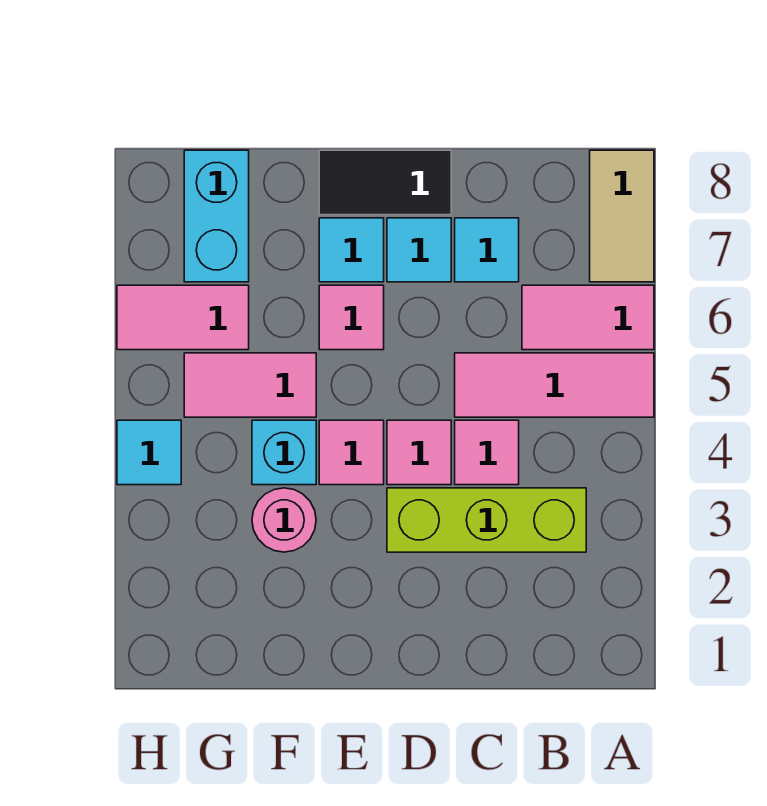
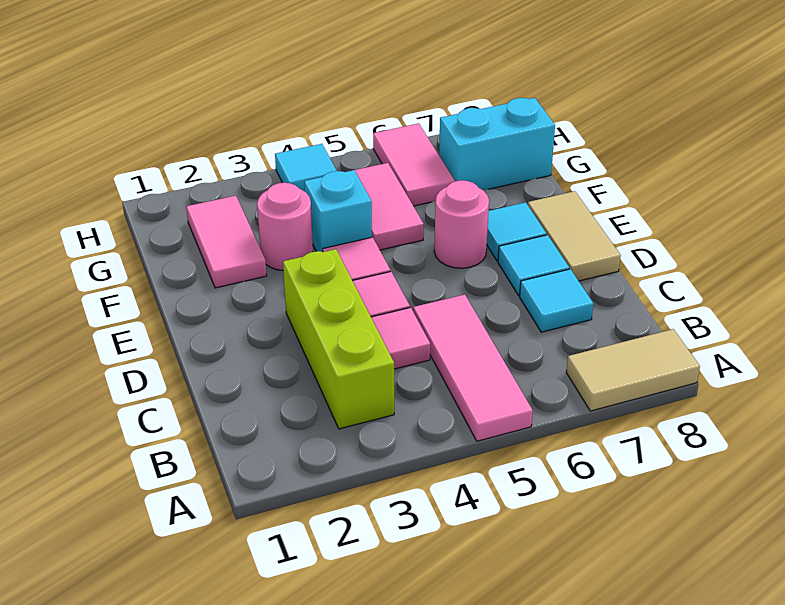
pink tile A6:B6 level 1 -> pink tile F2:G2 level 1
black tile D8:E8 level 1 -> tan tile D8:E8 level 1
pink tile E6 level 1 -> pink round brick E6 level 1

